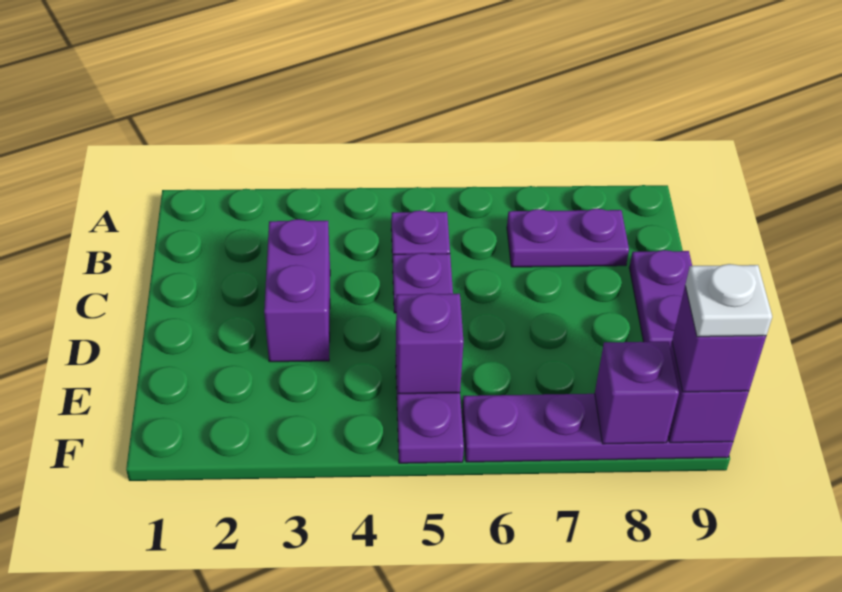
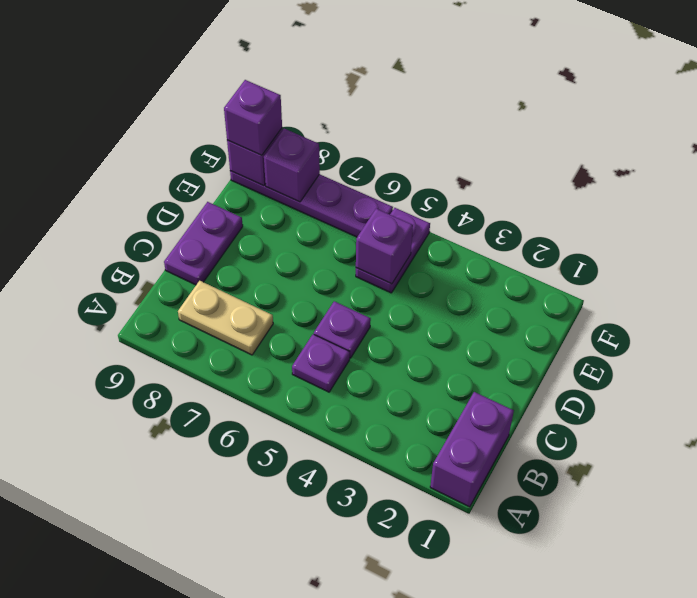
purple plate B7:B8 level 1 -> tan plate B7:B8 level 1
purple brick C3:D3 level 1 -> purple brick A1:B1 level 1
white plate F9 level 4 -> none

